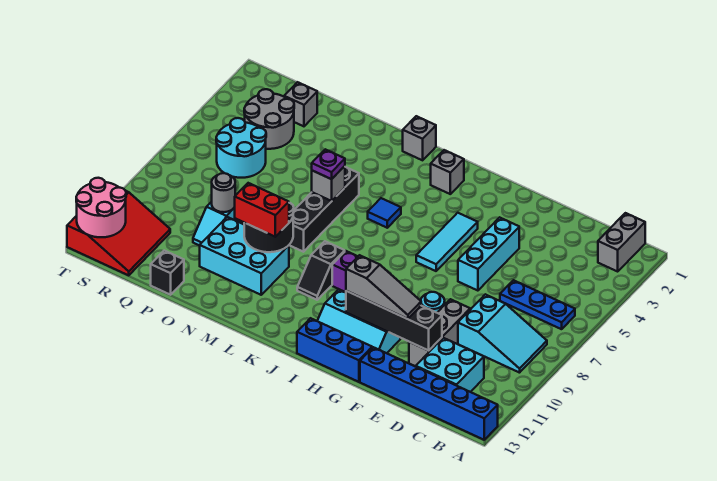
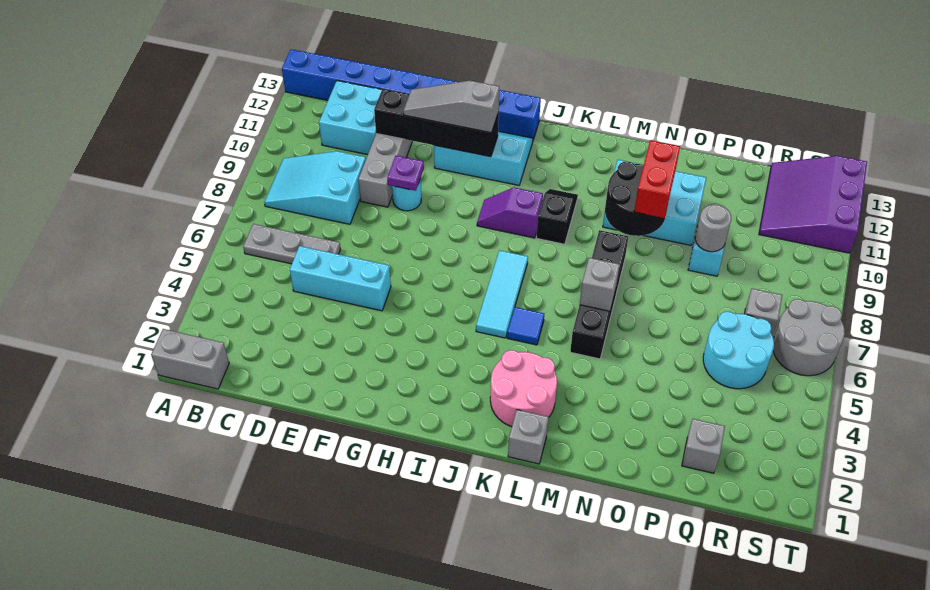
grey brick B1:B2 level 1 -> grey brick A1:B1 level 1
blue plate B6:D6 level 1 -> grey plate B6:D6 level 1
cyan brick F4:F6 level 1 -> cyan brick D5:F5 level 1
cyan tile H4:H6 level 1 -> cyan tile J5:J7 level 1
grey brick J2 level 1 -> grey brick R7 level 1
purple plate M6 level 3 -> purple plate F9 level 2
red brick M10:N10 level 3 -> red brick N9:N10 level 3
black brick P13 level 1 -> none
grey round brick Q3:R4 level 1 -> grey round brick S6:T7 level 1
red slope R11:T13 level 1 top T -> purple slope R11:T13 level 1 top T
pink round brick S12:T13 level 2 -> pink round brick K2:L3 level 1

